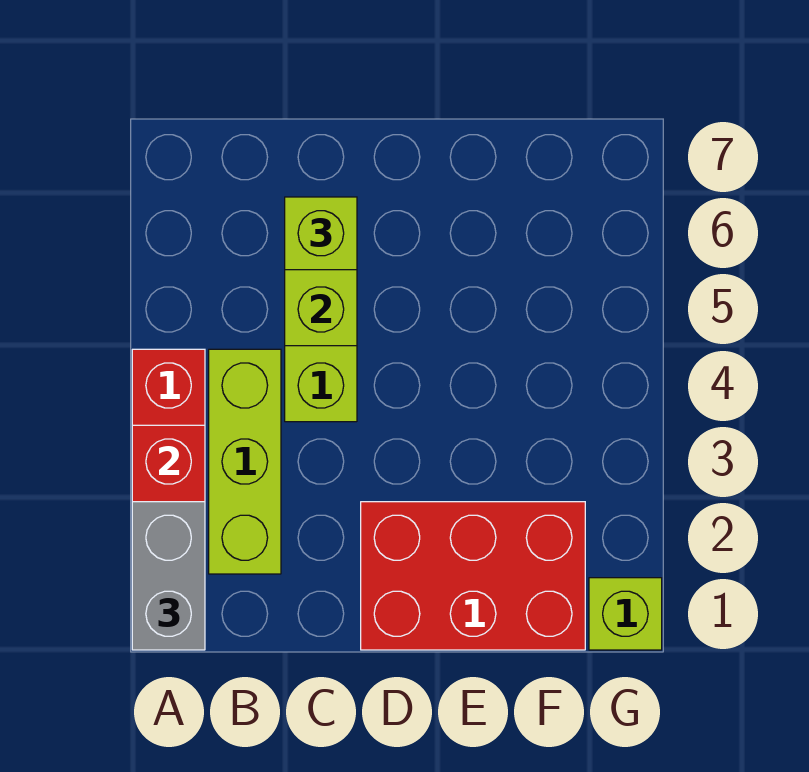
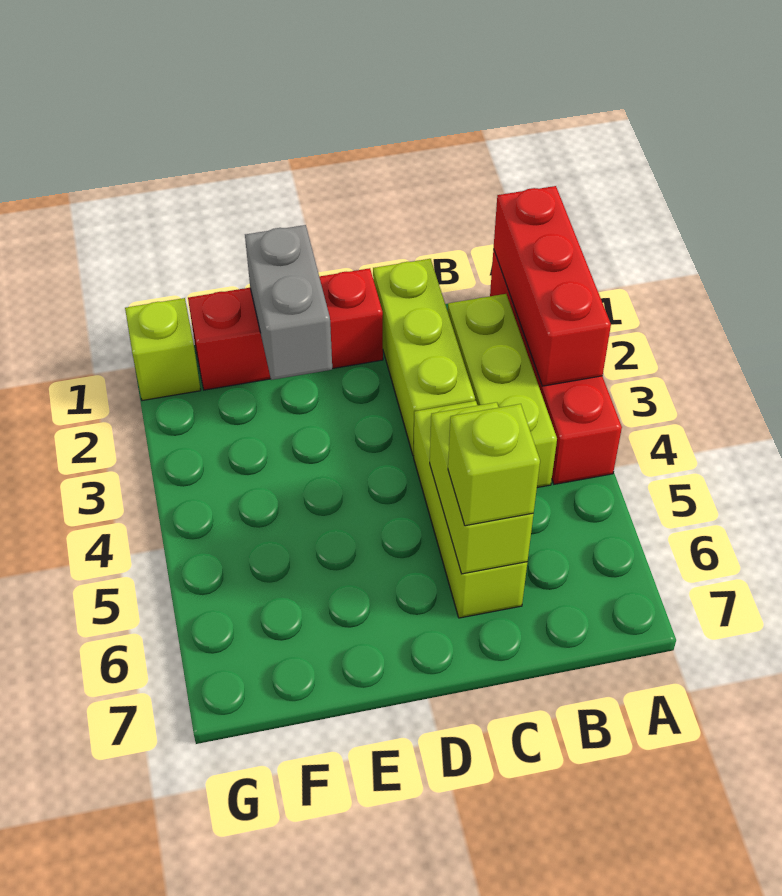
grey brick A1:A2 level 3 -> grey brick E1:E2 level 2
none -> lime brick C1:C3 level 1
red brick D1:F2 level 1 -> red brick D1:F1 level 1

